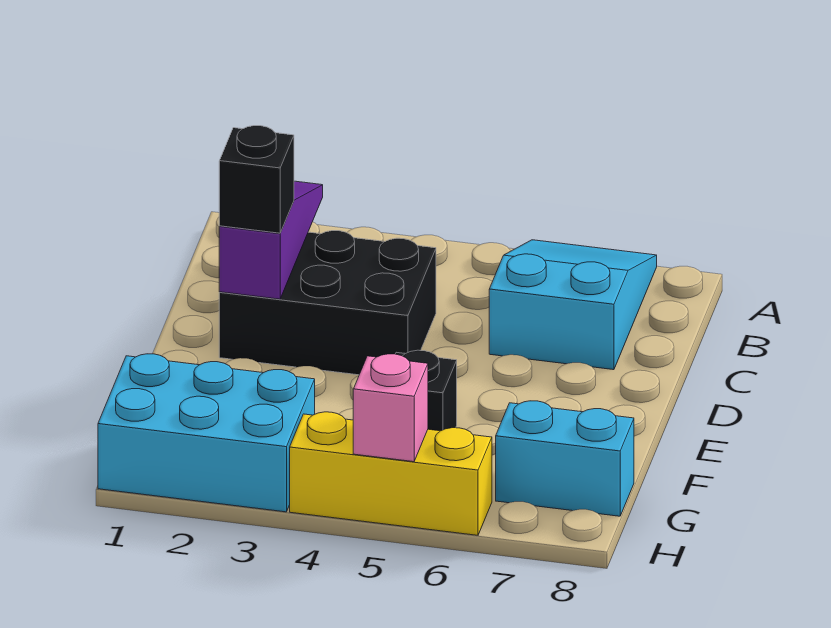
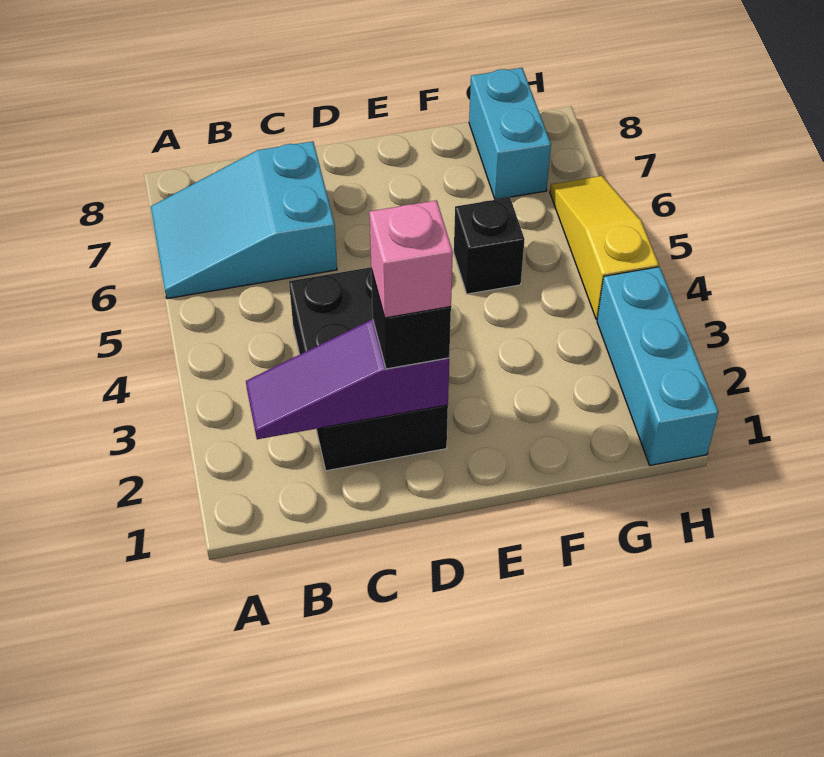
cyan brick G1:H3 level 1 -> cyan brick H1:H3 level 1
yellow brick H4:H6 level 1 -> yellow slope H4:H6 level 1 top 4
pink brick H5 level 2 -> pink brick D2 level 4

